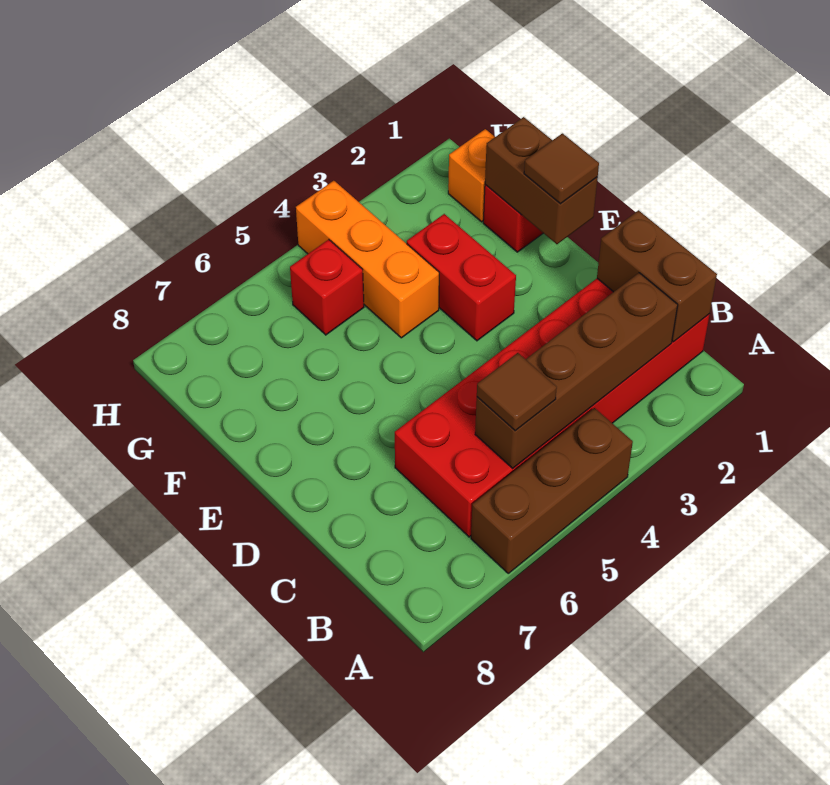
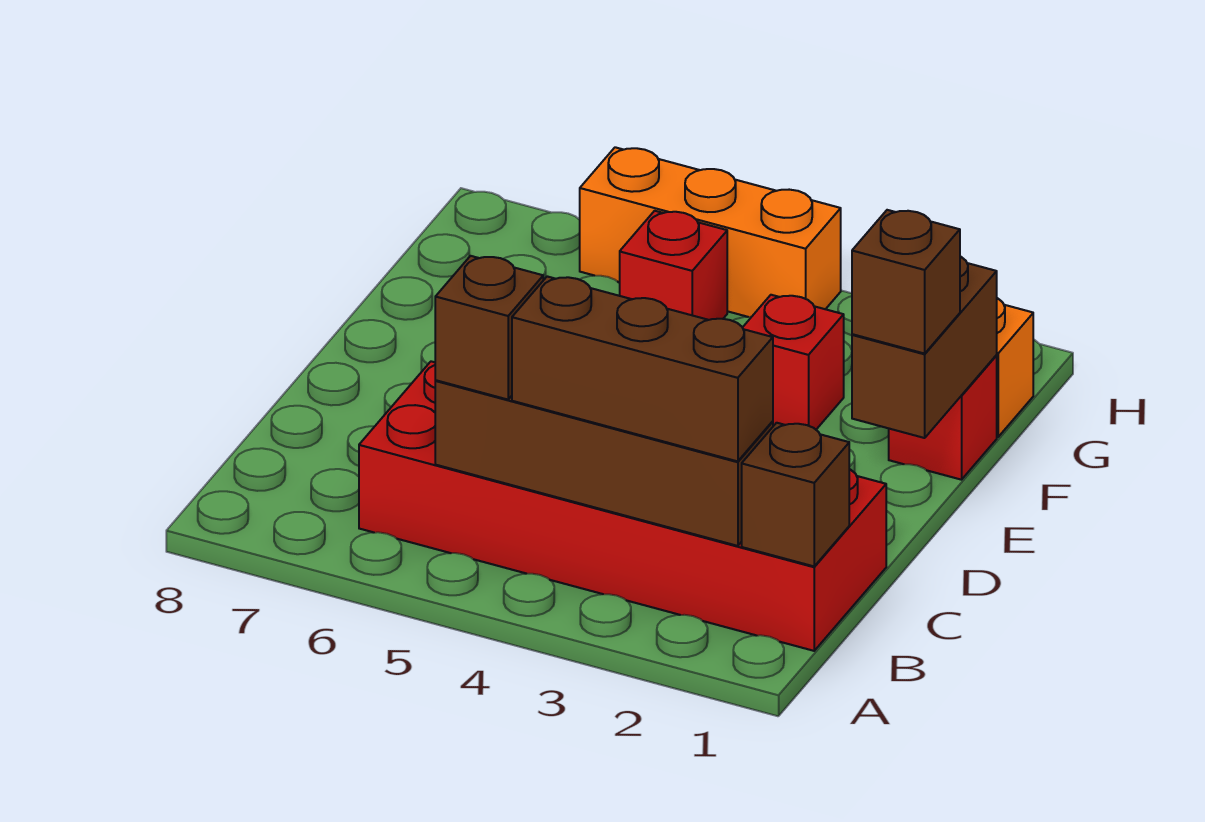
brown brick A4:A6 level 1 -> brown brick B2:B4 level 3
brown brick B1:C1 level 2 -> brown brick B1 level 2
brown tile B5 level 3 -> brown brick B5 level 3
brown tile E1 level 3 -> brown brick E1 level 3
red brick E3:F3 level 1 -> red brick F3 level 1
orange brick F4:H4 level 1 -> orange brick H4:H6 level 1

